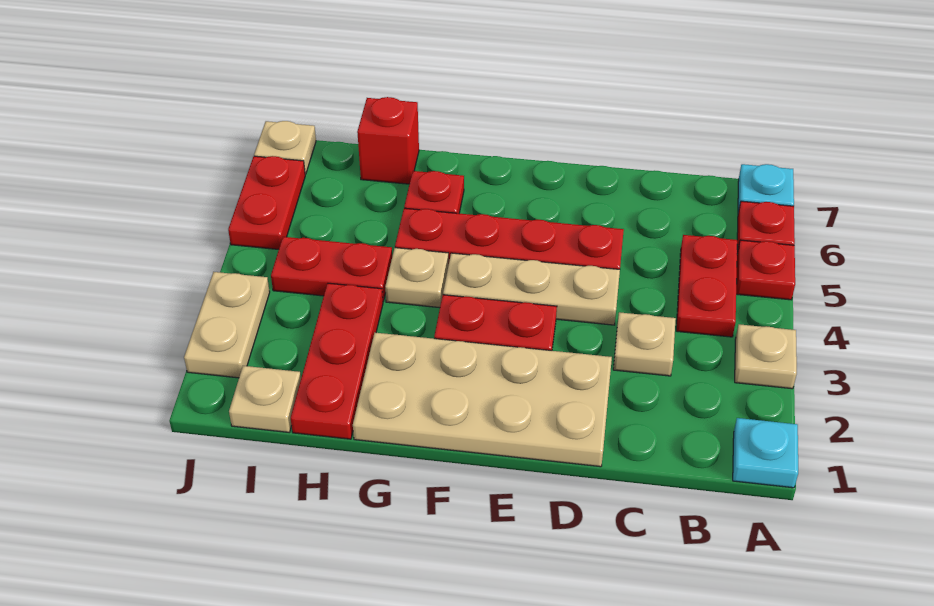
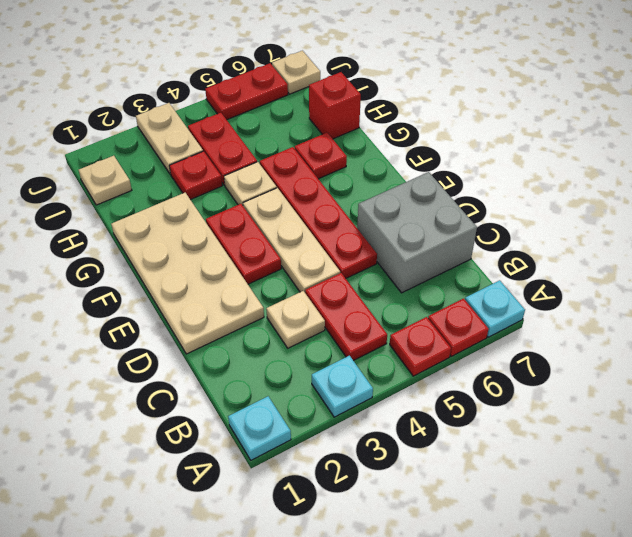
tan plate A3 level 1 -> cyan plate A3 level 1
red plate B4:B5 level 1 -> red plate B4:C4 level 1
none -> grey brick C6:D7 level 1
red plate H1:H3 level 1 -> red plate H3 level 1
tan plate J2:J3 level 1 -> tan plate I3:J3 level 1

